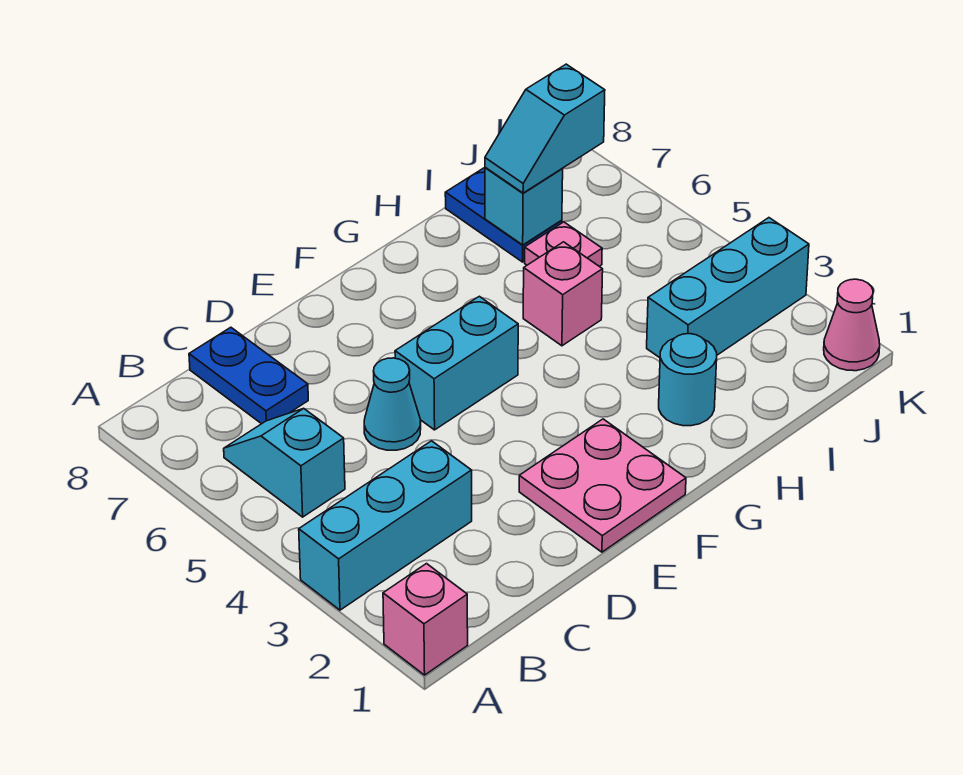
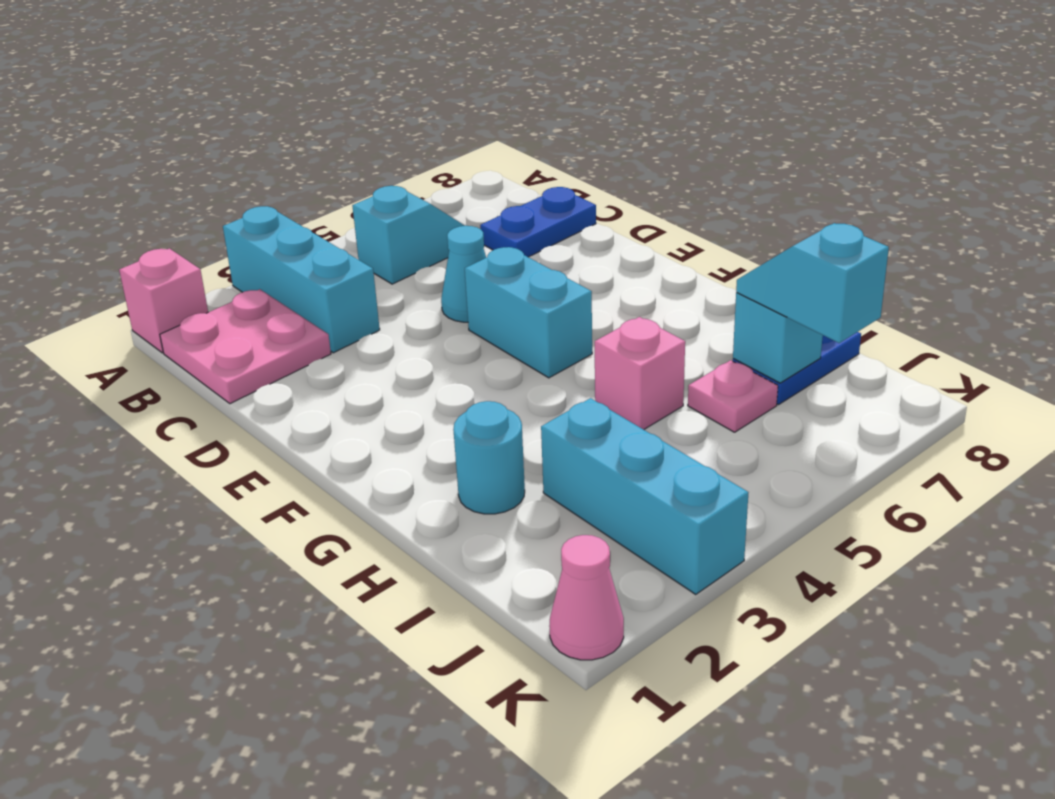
pink plate E1:F2 level 1 -> pink plate B1:C2 level 1

